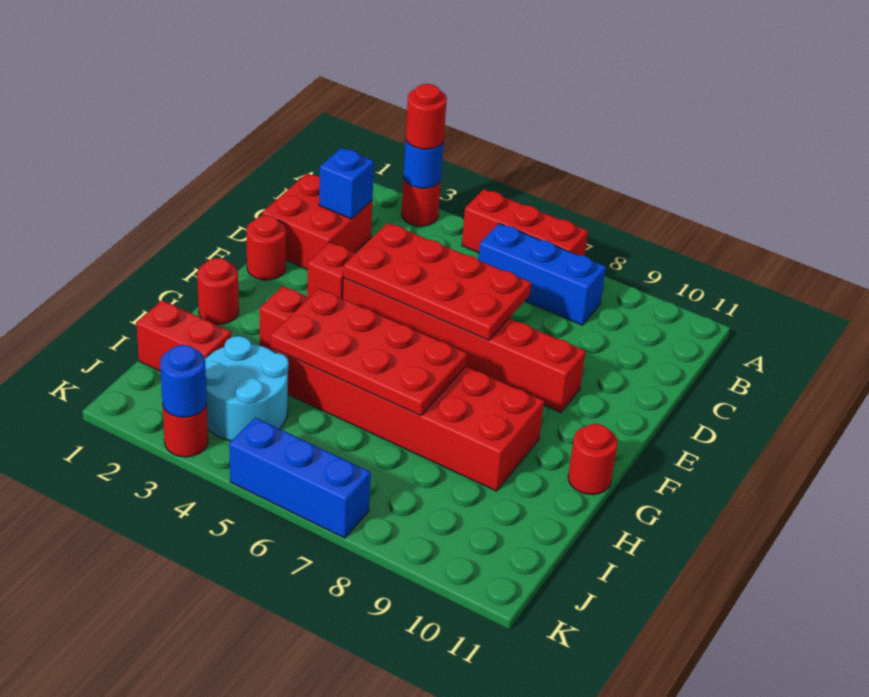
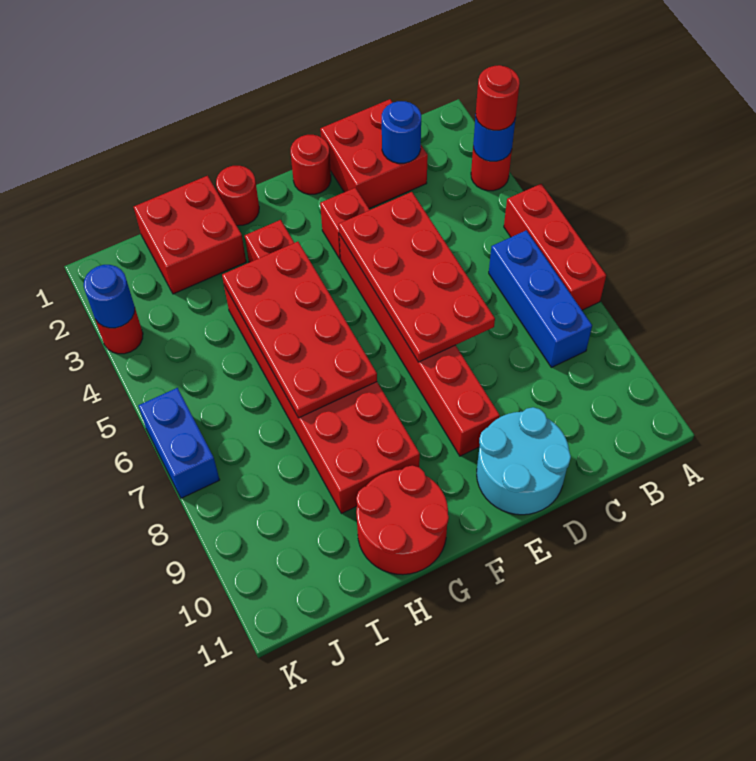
blue brick C2 level 2 -> blue round brick C2 level 2
red round brick G11 level 1 -> red round brick G10:H11 level 1
red brick I1:I2 level 1 -> red brick H1:I2 level 1
cyan round brick I3:J4 level 1 -> cyan round brick D10:E11 level 1
blue brick K5:K7 level 1 -> blue brick K6:K7 level 1

